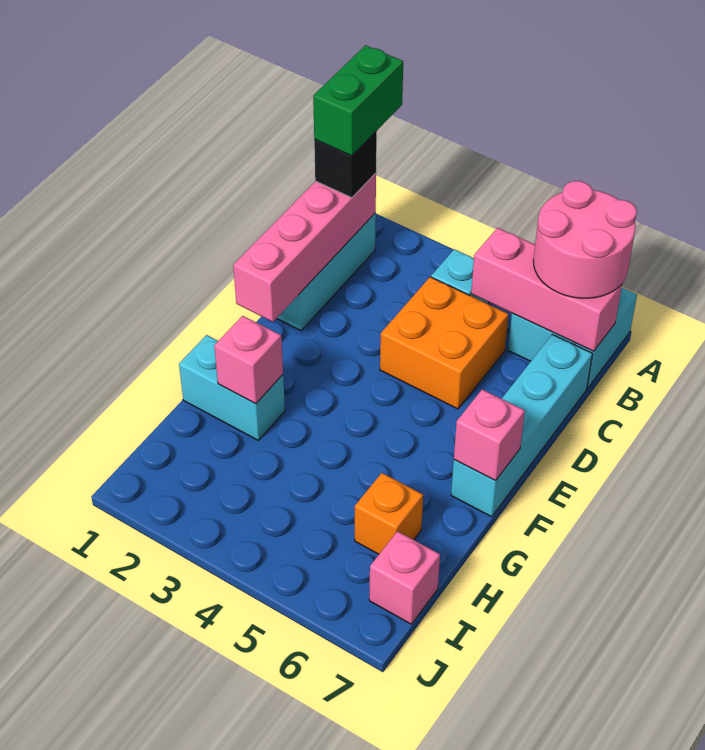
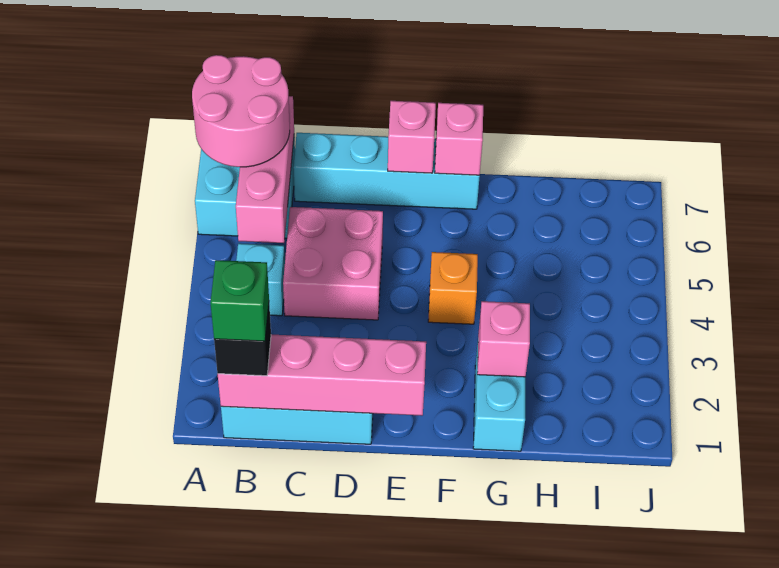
green brick A1:B1 level 4 -> green brick B1 level 4
orange brick C4:D5 level 1 -> pink brick C4:D5 level 1
orange brick H6 level 1 -> orange brick F4 level 1
pink brick I7 level 1 -> pink brick E7 level 2

